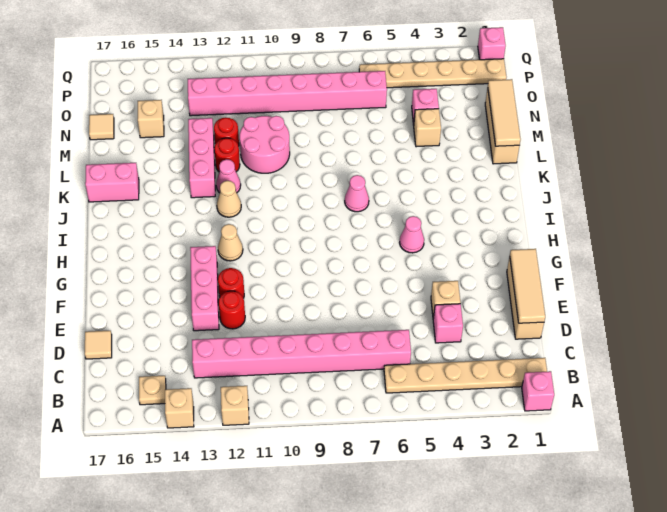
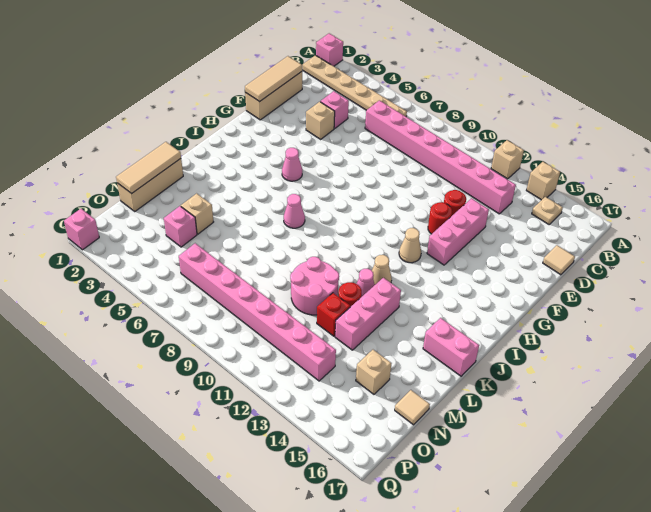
red round brick M12 level 1 -> red brick M12 level 1
tan plate P1:P6 level 1 -> none

